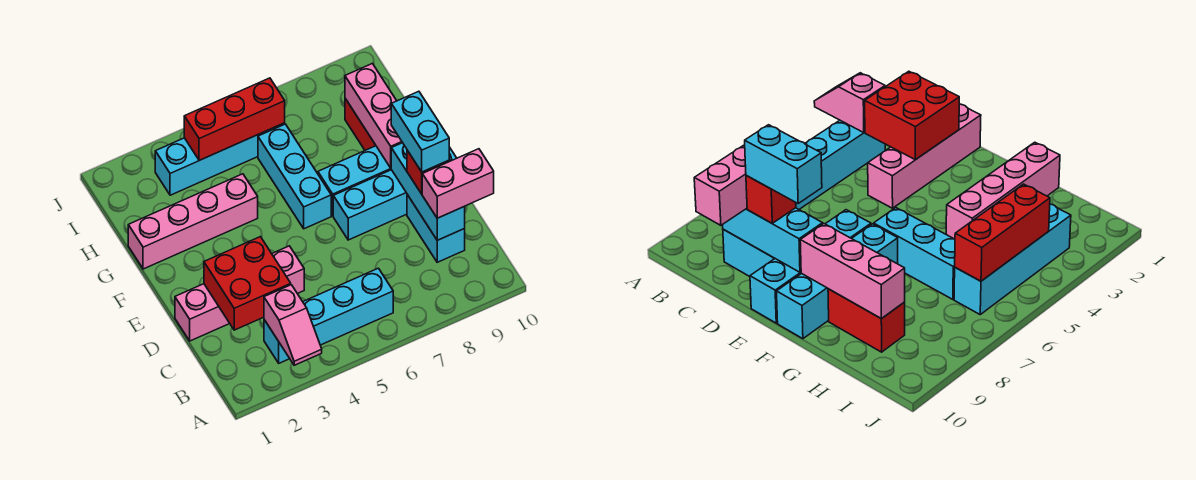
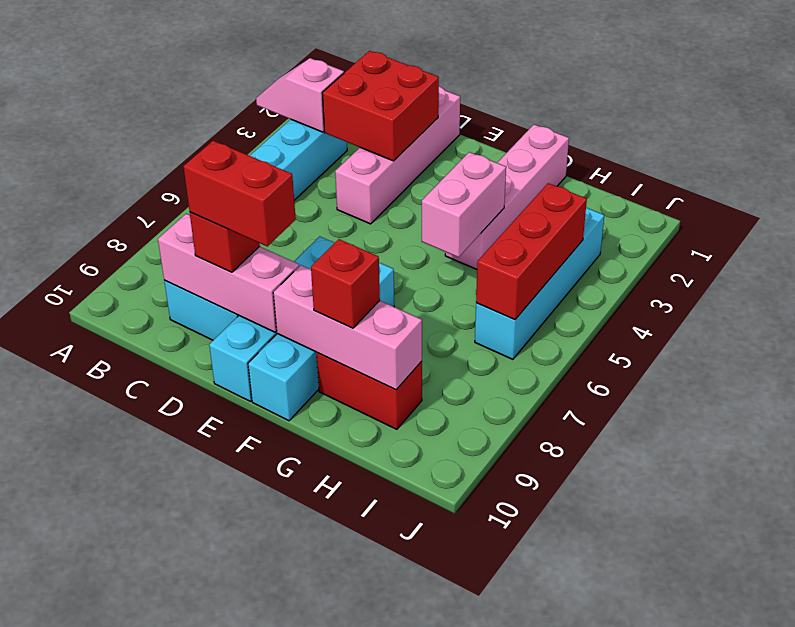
cyan brick C9:E9 level 2 -> pink brick C9:E9 level 2
pink brick C9:C10 level 3 -> pink brick G4:G5 level 2
cyan brick D9:E9 level 4 -> red brick D9:E9 level 4
cyan brick F6:H6 level 1 -> none
none -> red brick G9 level 3

